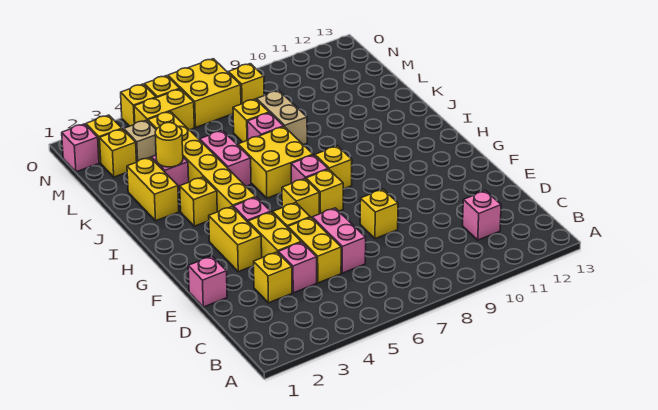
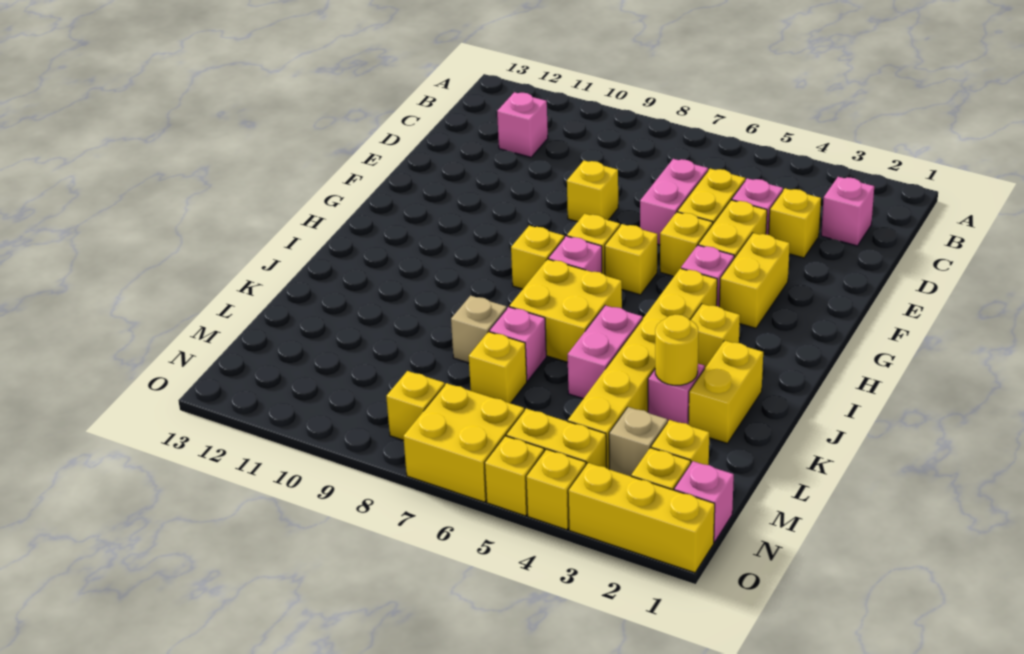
pink brick E1 level 1 -> pink brick C2 level 1
tan brick K8:L8 level 1 -> tan brick K8 level 1
none -> yellow brick O1:O3 level 1

